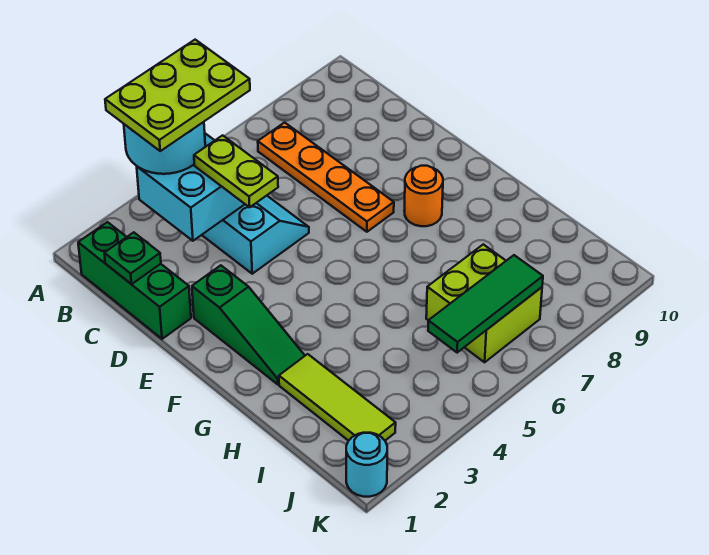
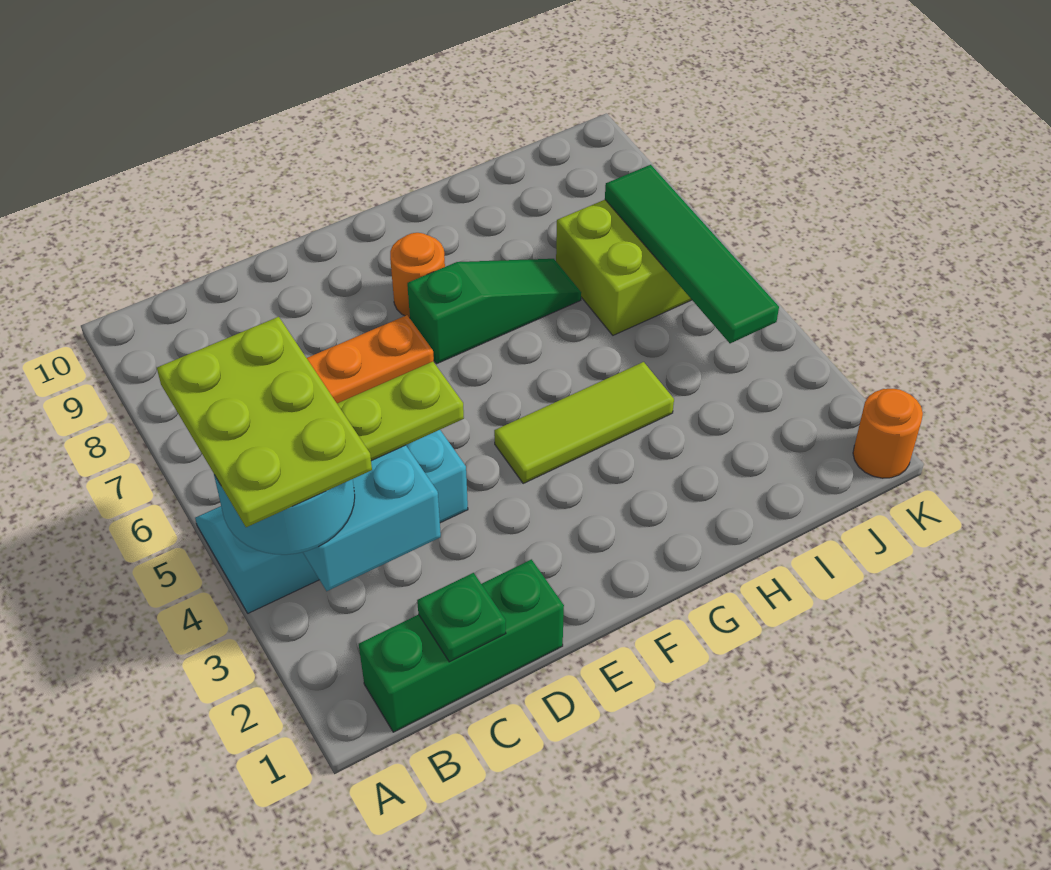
green slope E2:G2 level 1 top E -> green slope F7:H7 level 1 top F
lime tile H2:J2 level 1 -> lime tile F4:H4 level 1
green tile J5:J7 level 2 -> green tile J4:J7 level 2
cyan round brick K1 level 1 -> orange round brick K1 level 1

